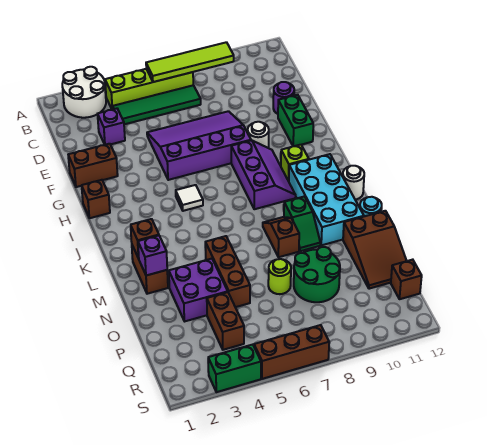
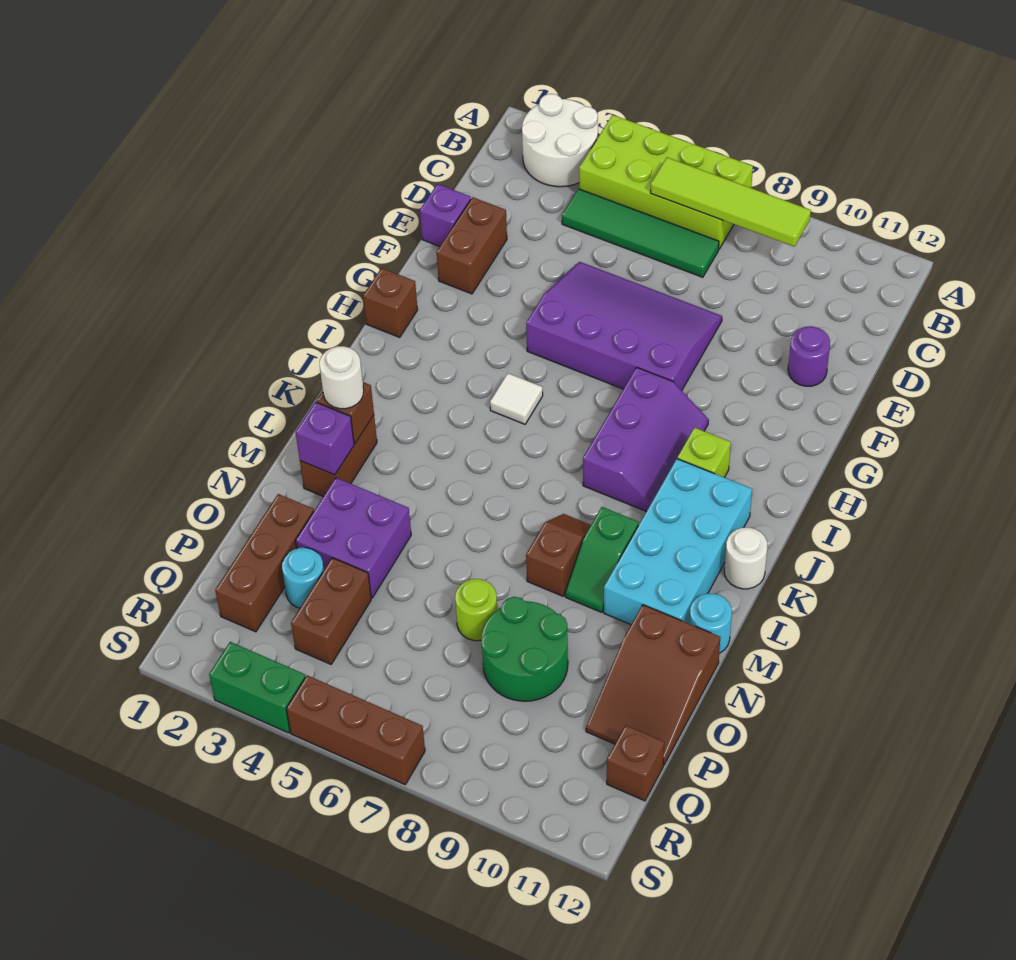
lime brick B4:B7 level 1 -> lime brick A4:B7 level 1
purple brick D3 level 1 -> purple brick E1 level 1
brown brick F1:F2 level 1 -> brown brick E2:F2 level 1
green brick F11:G11 level 1 -> none
white round brick G9 level 1 -> white round brick L2 level 3
brown brick M5:O5 level 1 -> brown brick O2:Q2 level 1
none -> cyan round brick P3 level 1

